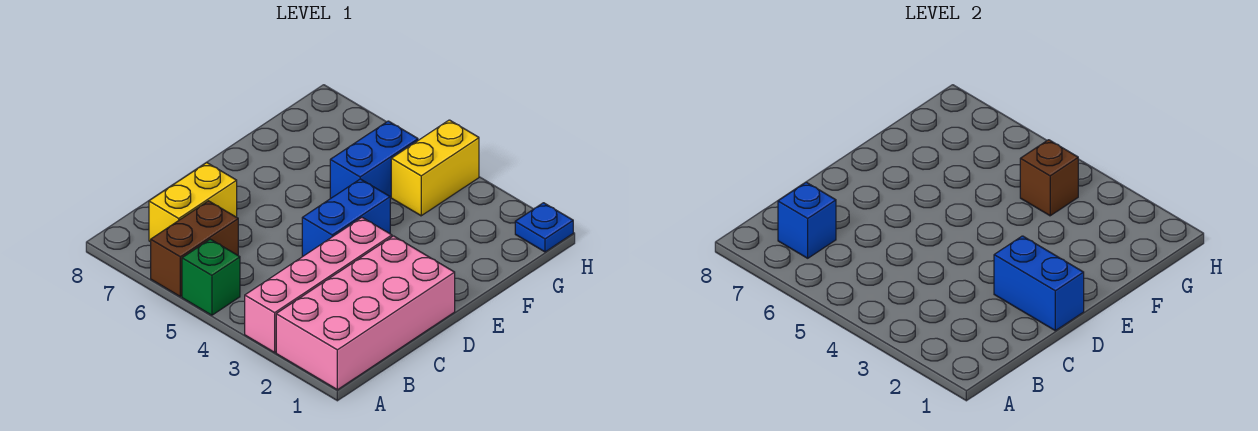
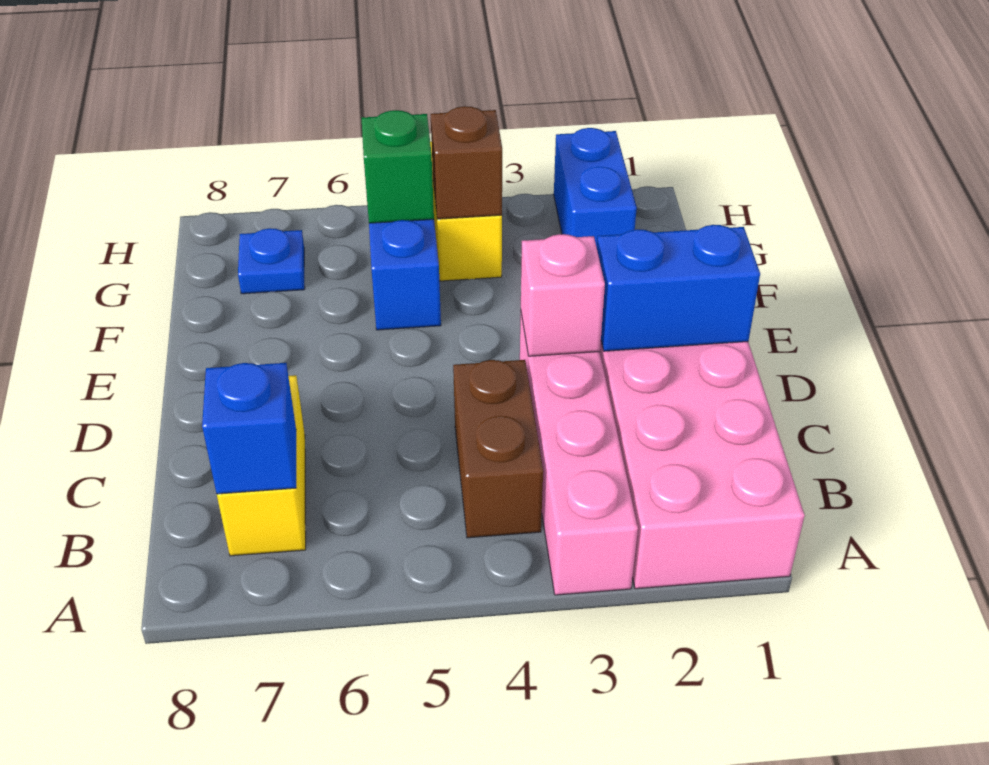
green brick A5 level 1 -> green brick G5 level 2
brown brick A6:B6 level 1 -> brown brick B4:C4 level 1
none -> pink brick D3 level 2
blue brick D4:E4 level 1 -> blue brick G2:H2 level 1
blue plate H1 level 1 -> blue plate G7 level 1

